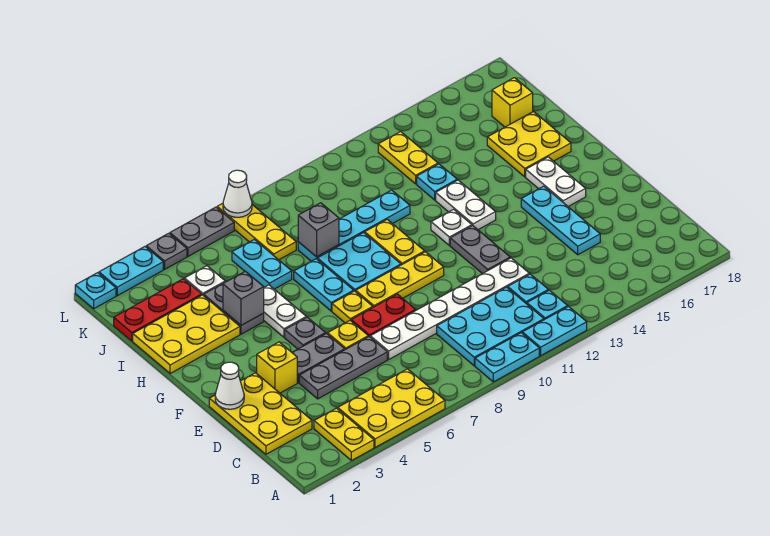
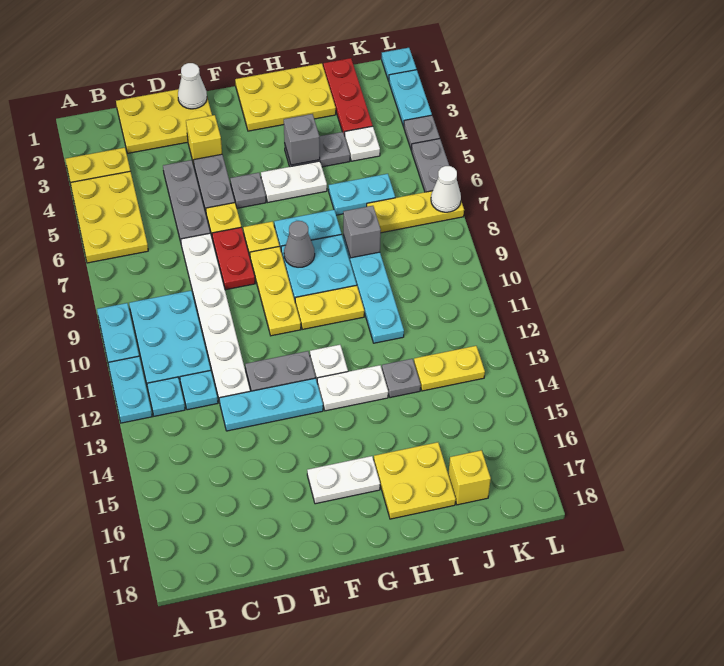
cyan plate D15:F15 level 1 -> cyan plate D13:F13 level 1
none -> grey cone G8 level 2
yellow plate H1:I3 level 1 -> yellow plate G1:I2 level 1
cyan plate I13 level 1 -> grey plate I13 level 1

